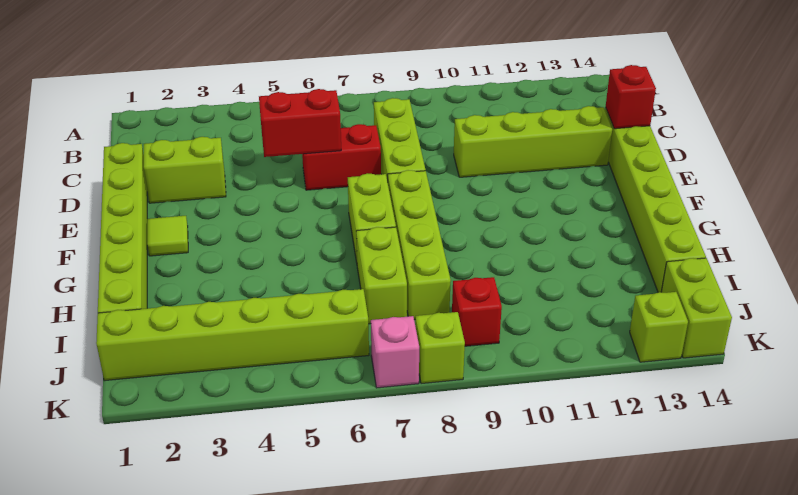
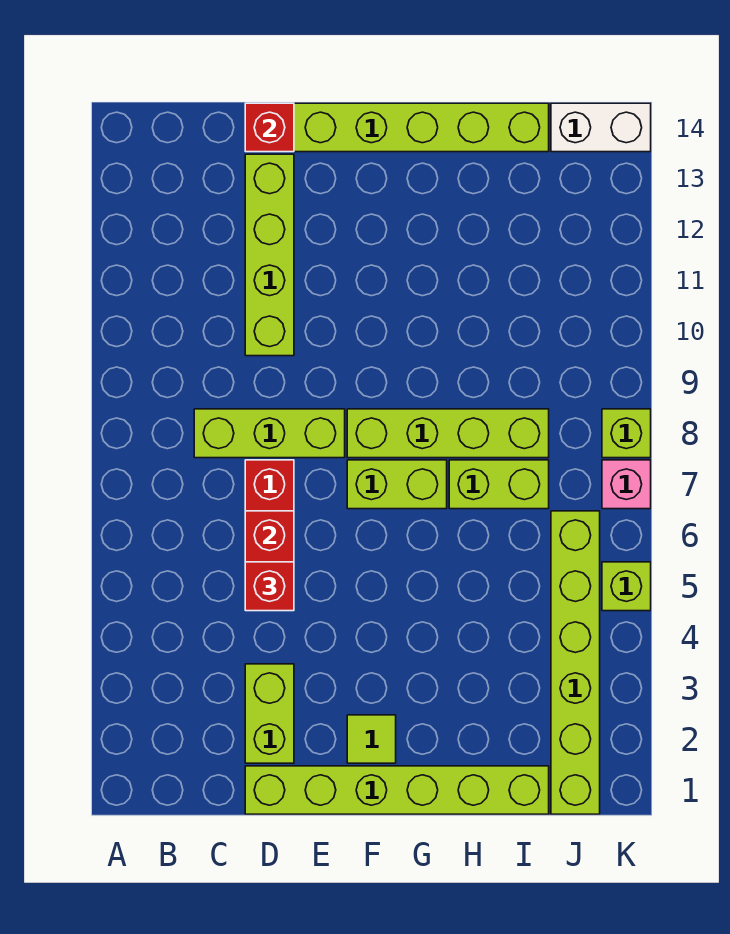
red brick J9 level 1 -> red brick D5 level 3
lime brick J14:K14 level 1 -> white brick J14:K14 level 1
lime brick K13 level 1 -> lime brick K5 level 1

